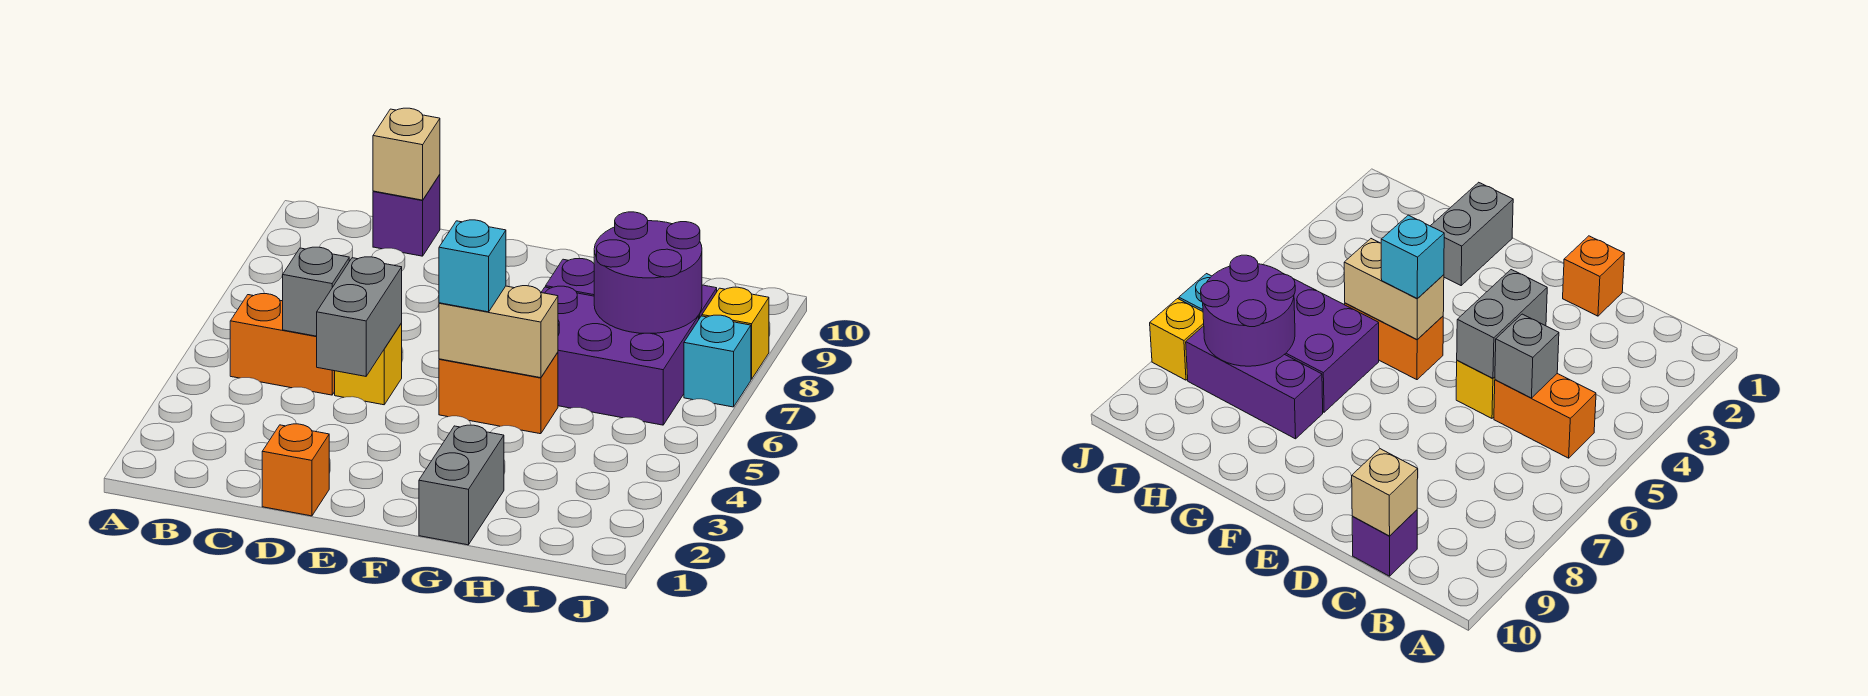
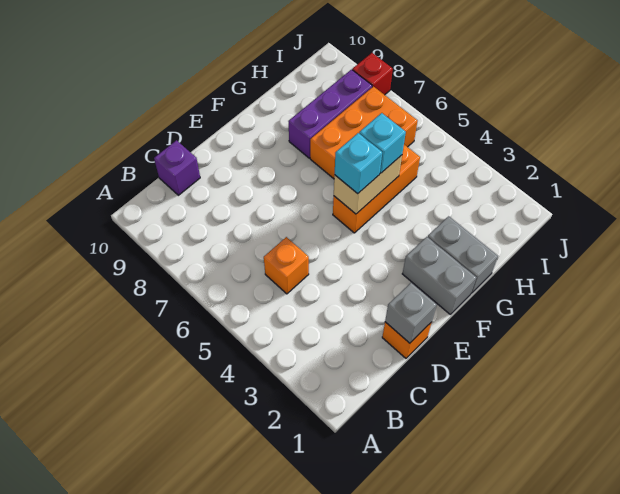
orange brick B5:C5 level 1 -> orange brick C5 level 1
grey brick C5 level 2 -> grey brick D1 level 2
tan brick C10 level 2 -> none
grey brick D4:D5 level 2 -> grey brick F1:F2 level 1
yellow brick D5 level 1 -> none
orange brick F5:G5 level 1 -> orange brick F5:H5 level 1
purple brick G6:I7 level 1 -> orange brick G6:I7 level 1
purple round brick H7:I8 level 2 -> none
cyan brick J7 level 1 -> cyan brick G5 level 3
yellow brick J8 level 1 -> red brick J8 level 1

